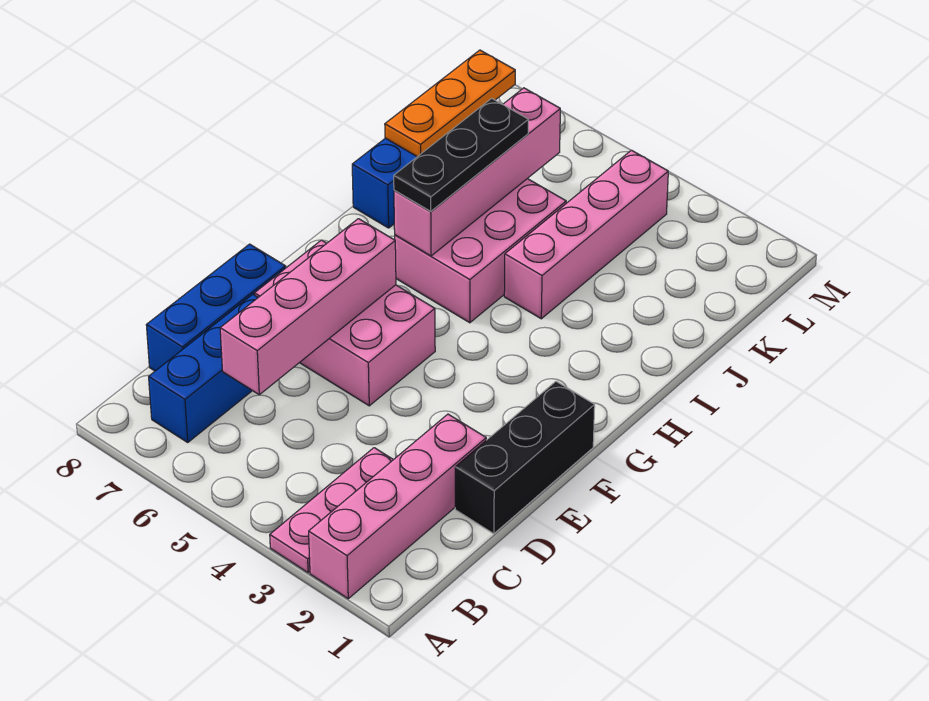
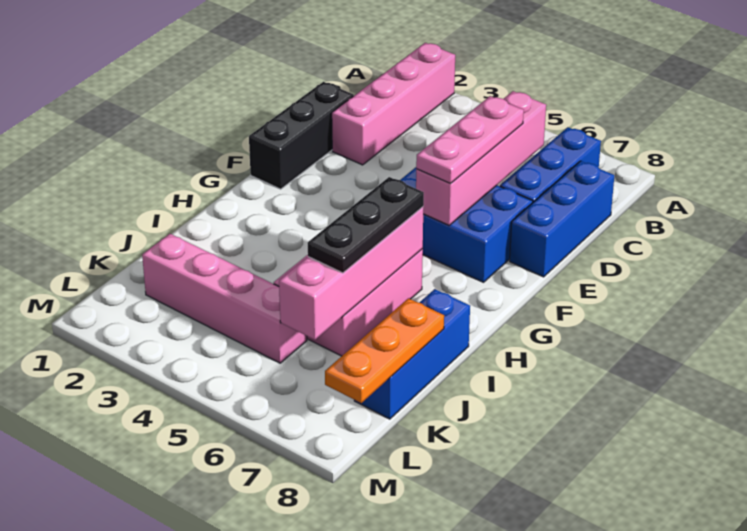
pink plate A3:C3 level 1 -> pink plate D6:F6 level 3
pink brick E5:F7 level 1 -> blue brick E5:F7 level 1
pink brick I4:L4 level 1 -> pink brick K2:K5 level 1

